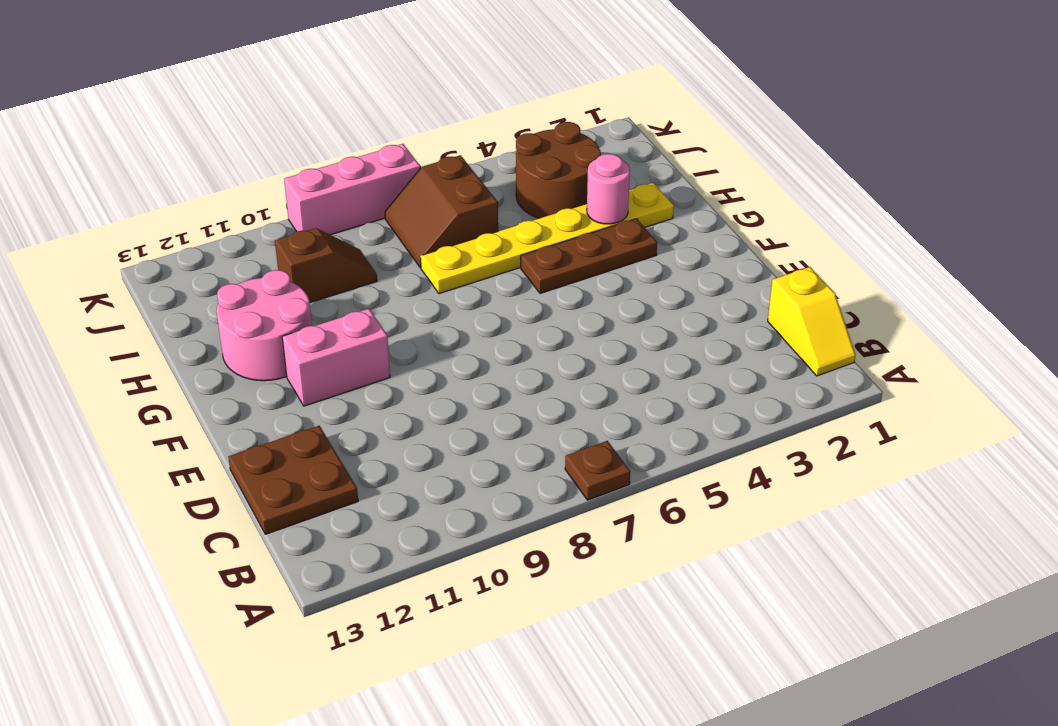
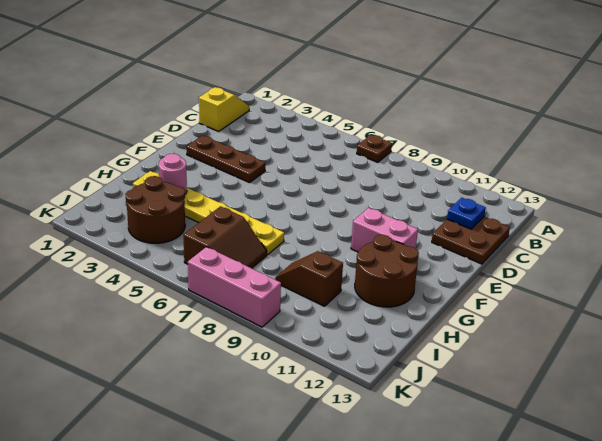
none -> blue plate C12 level 2
brown plate G3:G5 level 1 -> brown plate E2:E4 level 1
pink round brick G11:H12 level 1 -> brown round brick G11:H12 level 1

